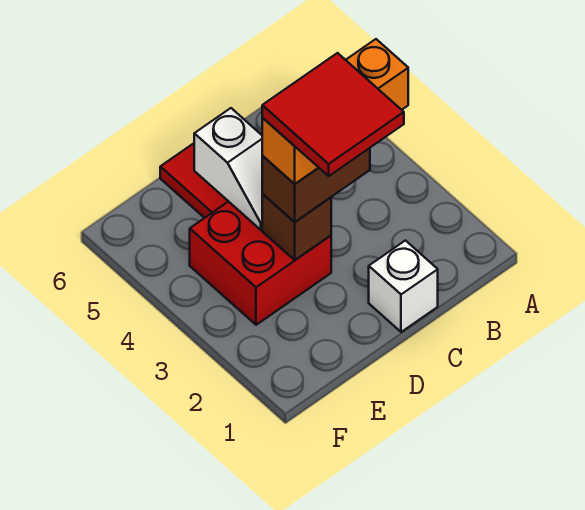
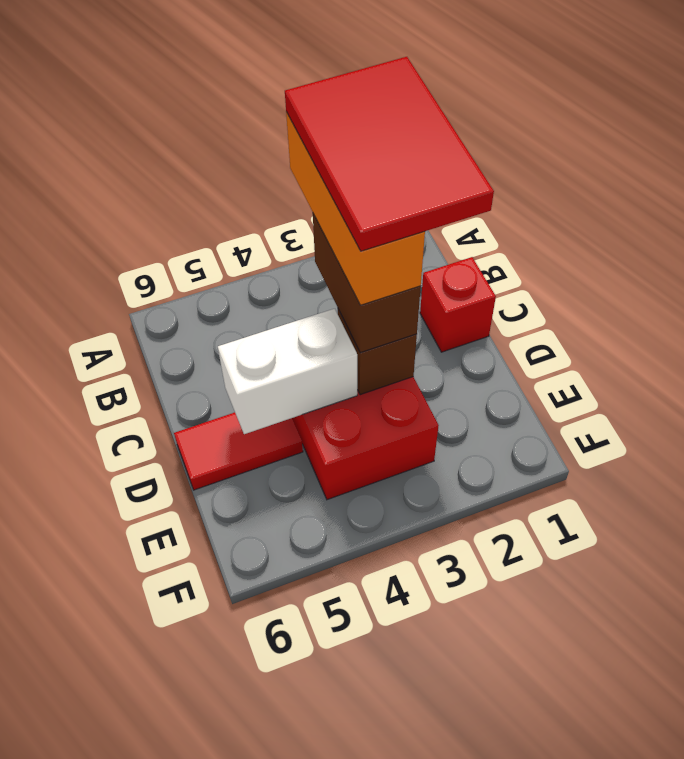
white brick C1 level 1 -> red brick C1 level 1
red tile C2:D3 level 5 -> red tile B2:D3 level 5
white slope D4:D5 level 2 top 5 -> white brick D4:D5 level 2

